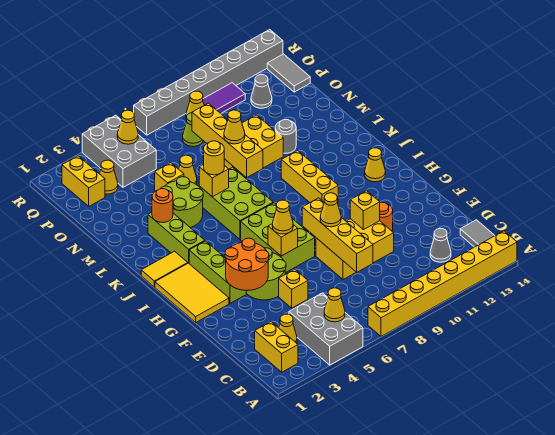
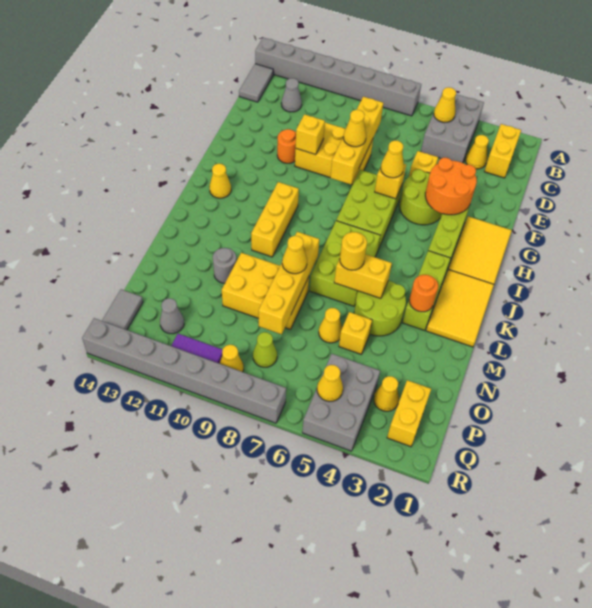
yellow brick A7:A14 level 1 -> grey brick A7:A14 level 1
yellow tile J1:J2 level 1 -> yellow tile J1:L2 level 1
yellow brick L6 level 2 -> yellow brick L5:L6 level 2

